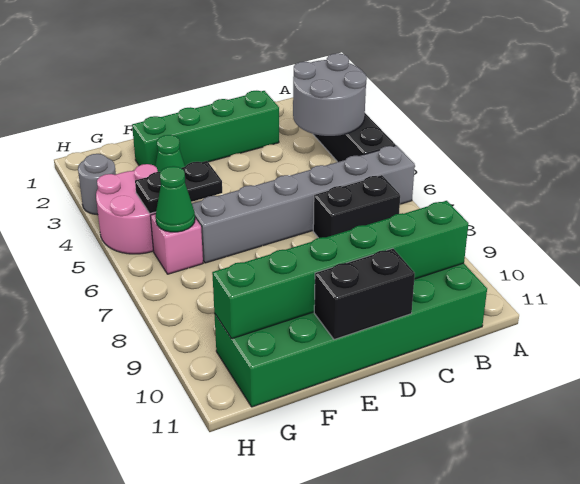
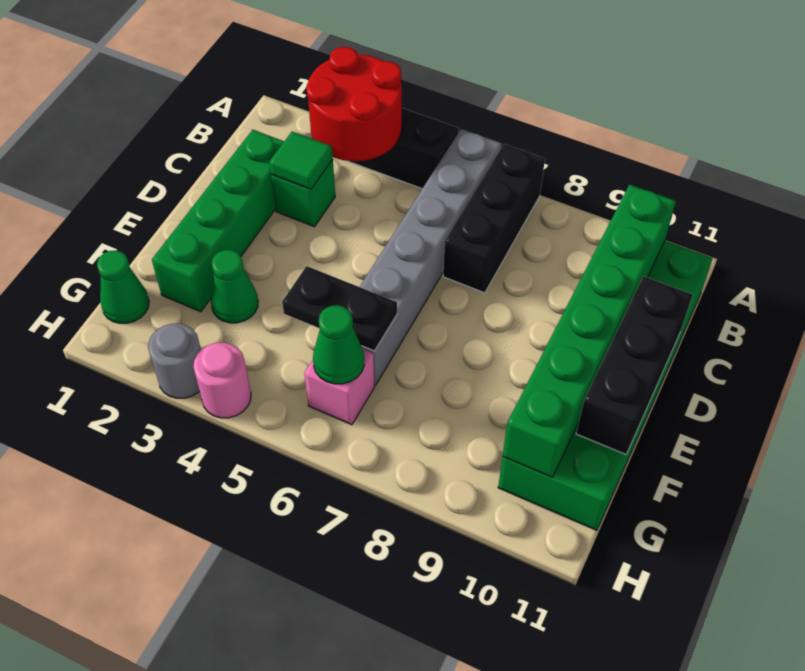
grey round brick A3:B4 level 2 -> red round brick A3:B4 level 2
black brick B7:C7 level 1 -> black brick A7:C7 level 1
none -> green brick C3 level 1
none -> green tile C3 level 2
black brick D11:E11 level 2 -> black brick D11:F11 level 2
black plate F5:G5 level 2 -> black plate F5:F6 level 2
none -> green cone G1 level 1
pink round brick G4:H5 level 1 -> pink round brick H4 level 1

